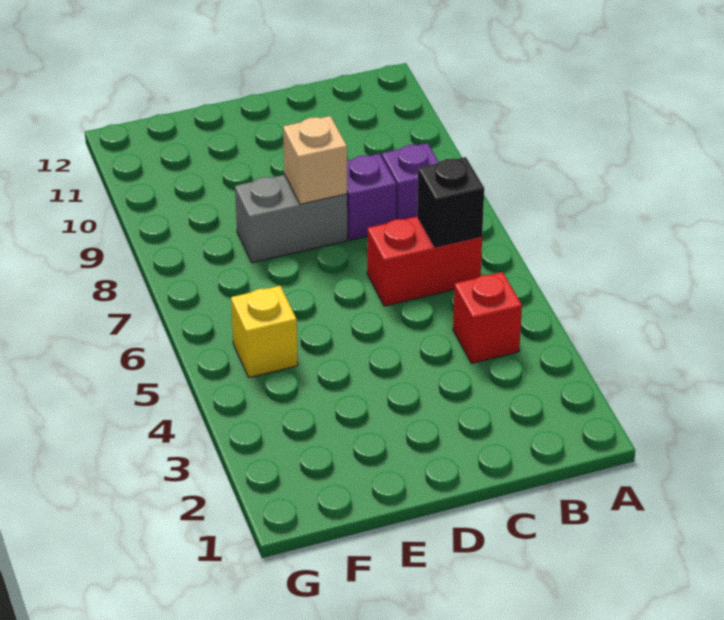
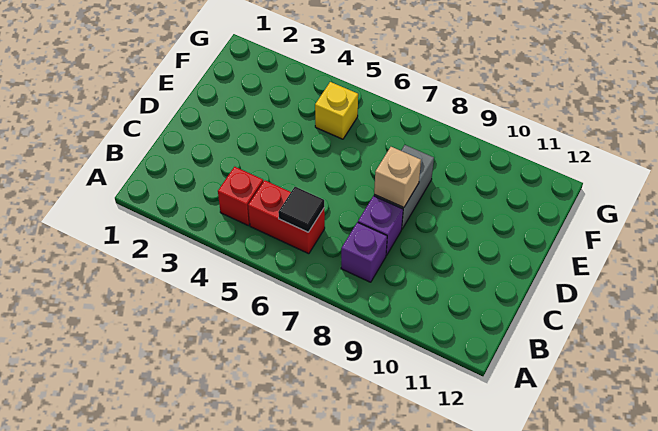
red brick B6:C6 level 1 -> red brick B5:B6 level 1
black brick B6 level 2 -> black tile B6 level 2

